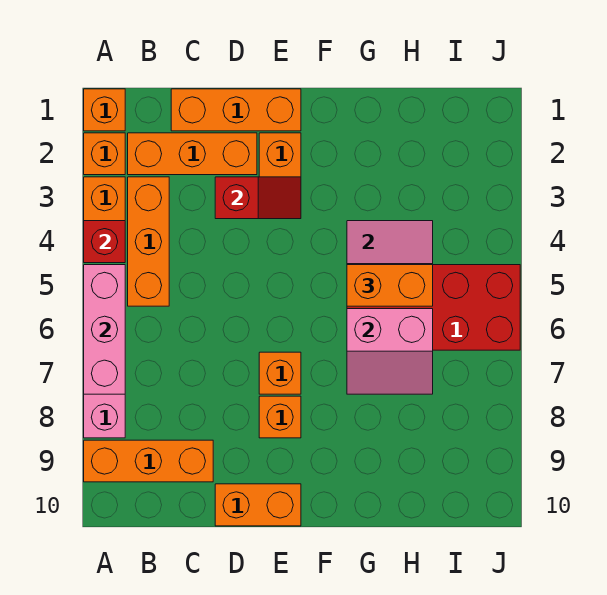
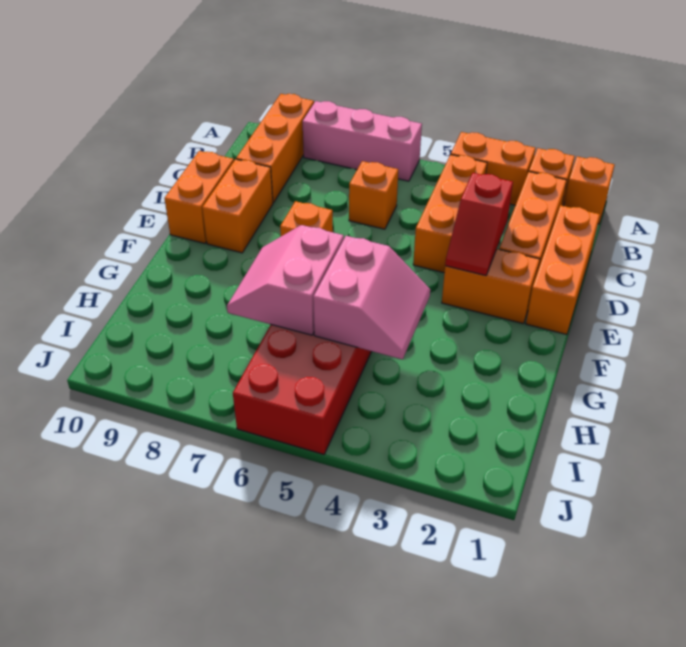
red brick A4 level 2 -> none
pink brick A5:A7 level 2 -> none
orange brick B3:B5 level 1 -> orange brick B4:D4 level 1
orange brick E8 level 1 -> orange brick C6 level 1
orange brick G5:H5 level 3 -> orange brick D9:E9 level 1

